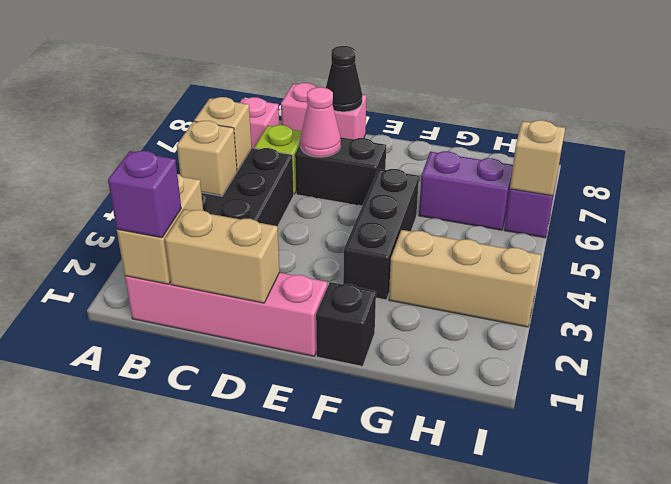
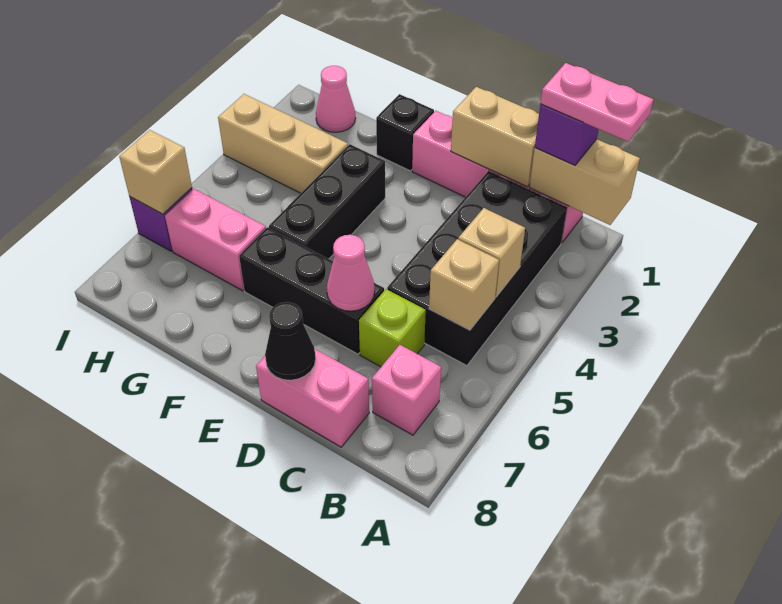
none -> pink plate A1:B1 level 4
tan brick B1:B2 level 2 -> tan brick A1:B1 level 2
black brick D6:E6 level 1 -> black brick D6:F6 level 1
purple brick G6:H6 level 1 -> pink brick G6:H6 level 1
none -> pink cone H1 level 1

